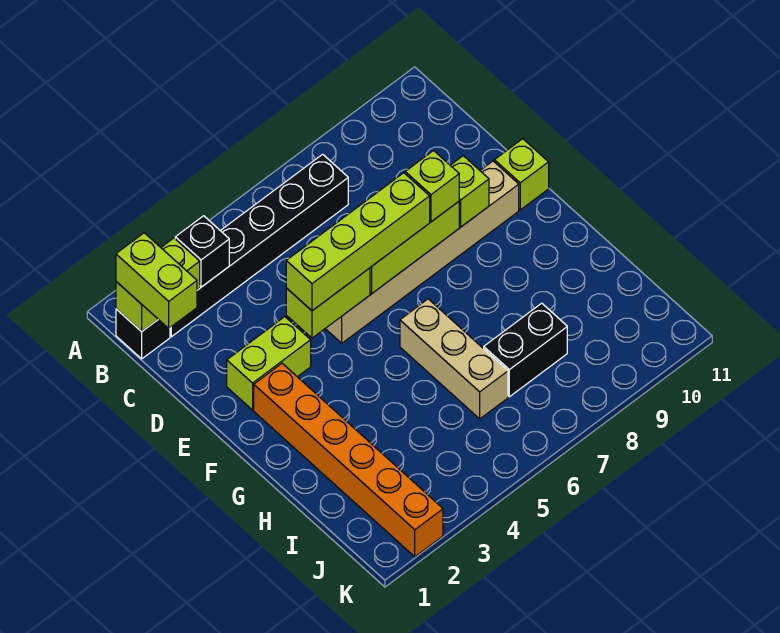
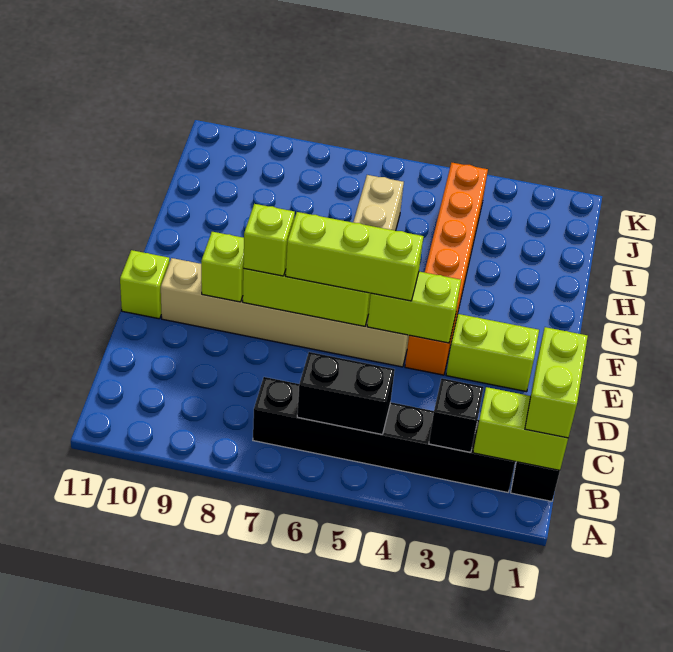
lime brick E4:E7 level 3 -> lime brick E5:E7 level 3
orange brick F2:K2 level 1 -> orange brick E4:J4 level 1
black brick I7:I8 level 1 -> black brick B5:B6 level 2

